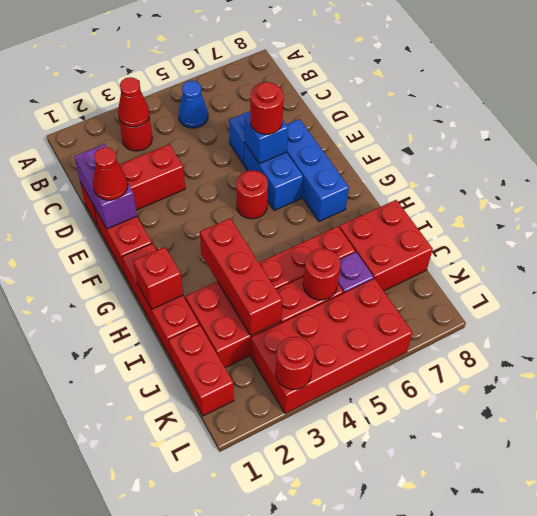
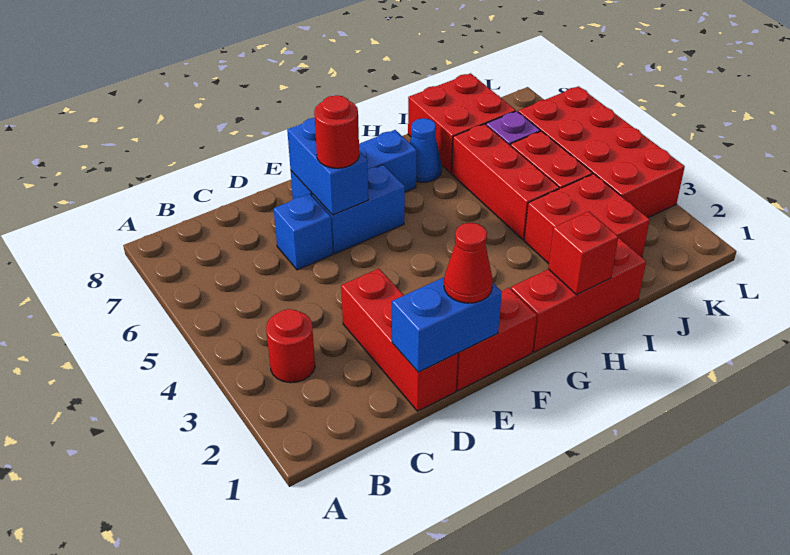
red cone B3 level 2 -> none
blue cone B5 level 1 -> blue cone H7 level 1
purple brick D1:E1 level 2 -> blue brick D1:E1 level 2
blue brick E6 level 2 -> blue brick E6:E7 level 2
red round brick F5 level 1 -> none
red brick H3:J3 level 2 -> none
red brick J1:K1 level 1 -> none
red round brick J5 level 2 -> none
red round brick L3 level 2 -> none

